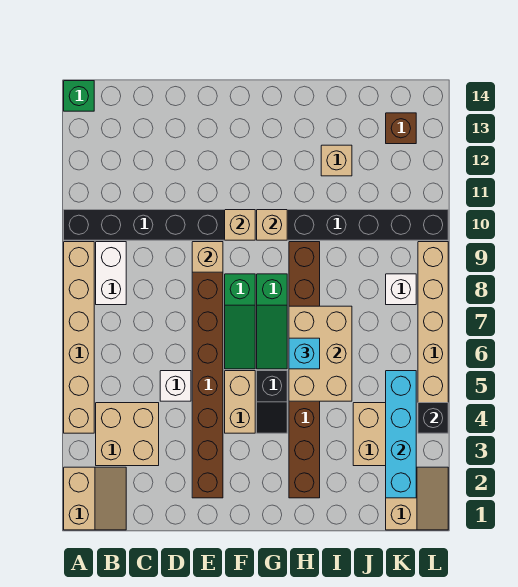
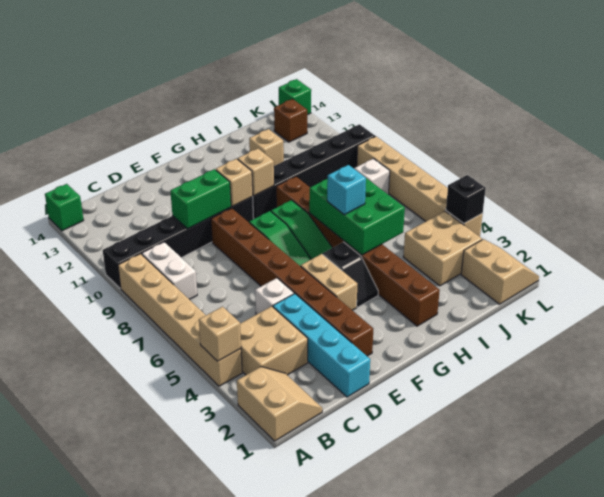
none -> green brick D10:E10 level 2
tan brick E9 level 2 -> tan brick A4 level 2
tan brick H5:I7 level 2 -> green brick H5:I7 level 2
cyan brick K2:K5 level 2 -> cyan brick D1:D4 level 1
none -> green brick L14 level 1

